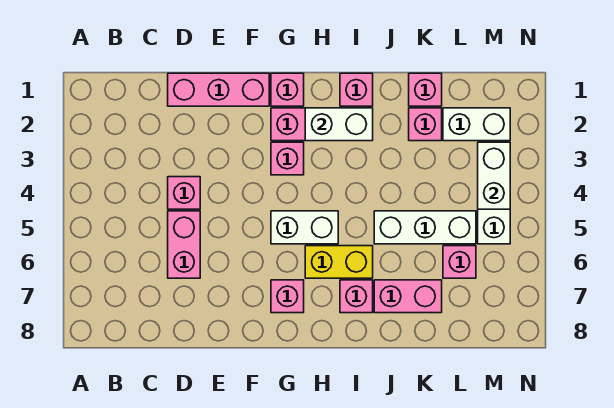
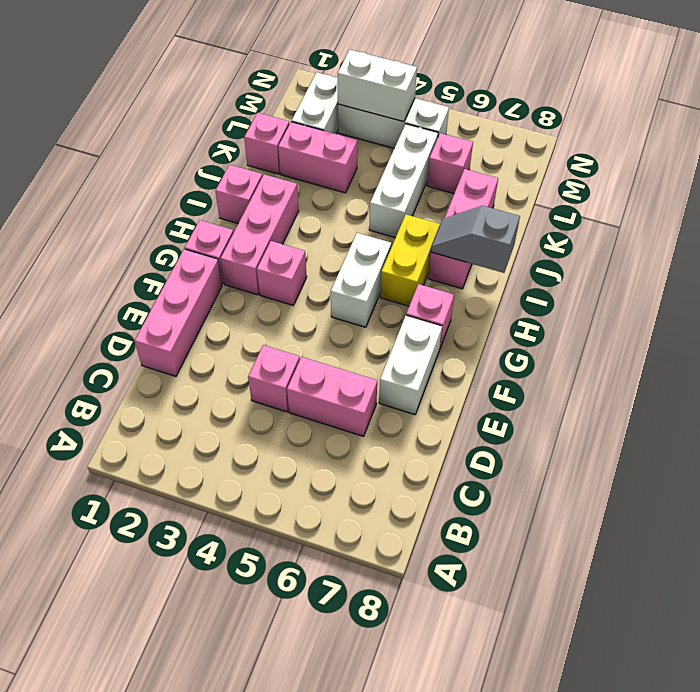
white brick H2:I2 level 2 -> white brick E7:F7 level 1
none -> grey slope I7:I8 level 2 top 8
pink brick K2 level 1 -> pink brick K2:K3 level 1

